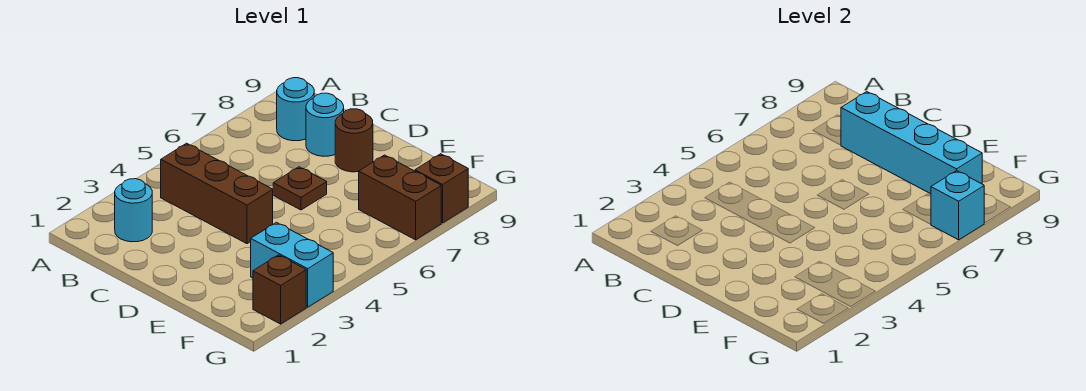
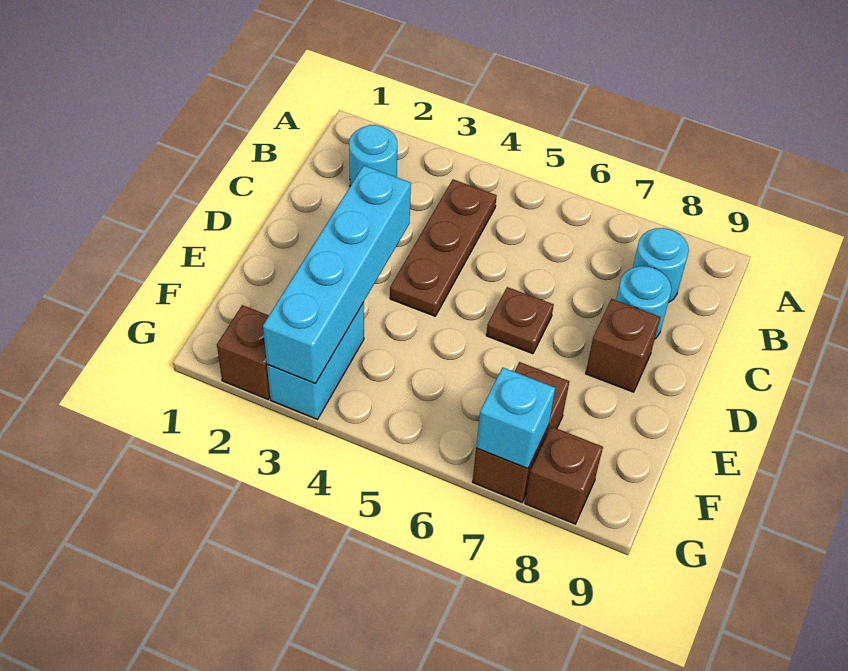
brown brick B4:D4 level 1 -> brown plate B4:D4 level 1
cyan brick C8:F8 level 2 -> cyan brick D3:G3 level 2
brown round brick D8 level 1 -> brown brick D8 level 1

